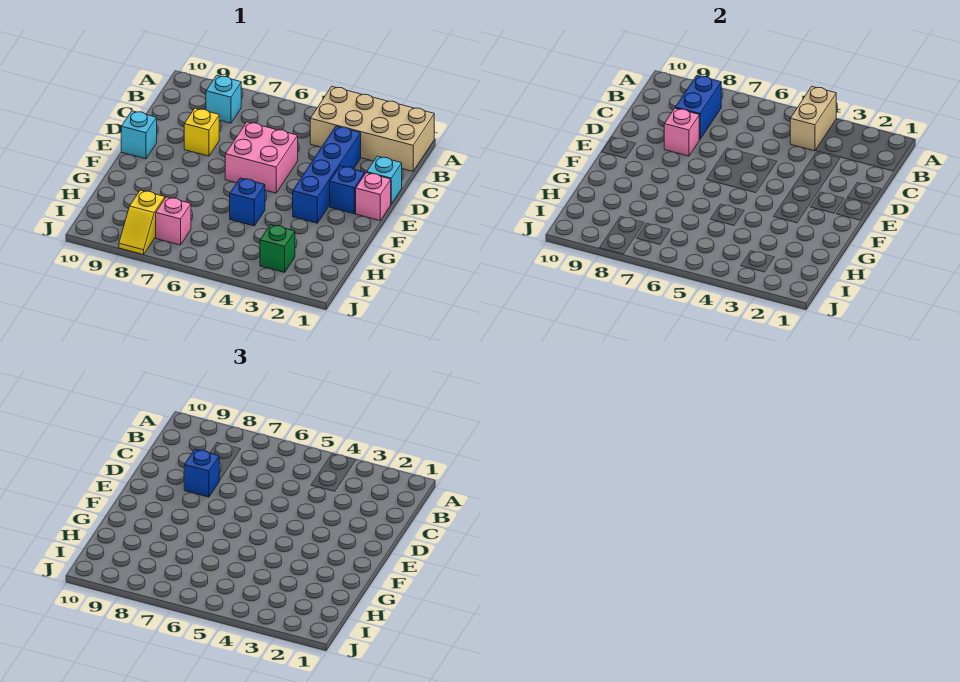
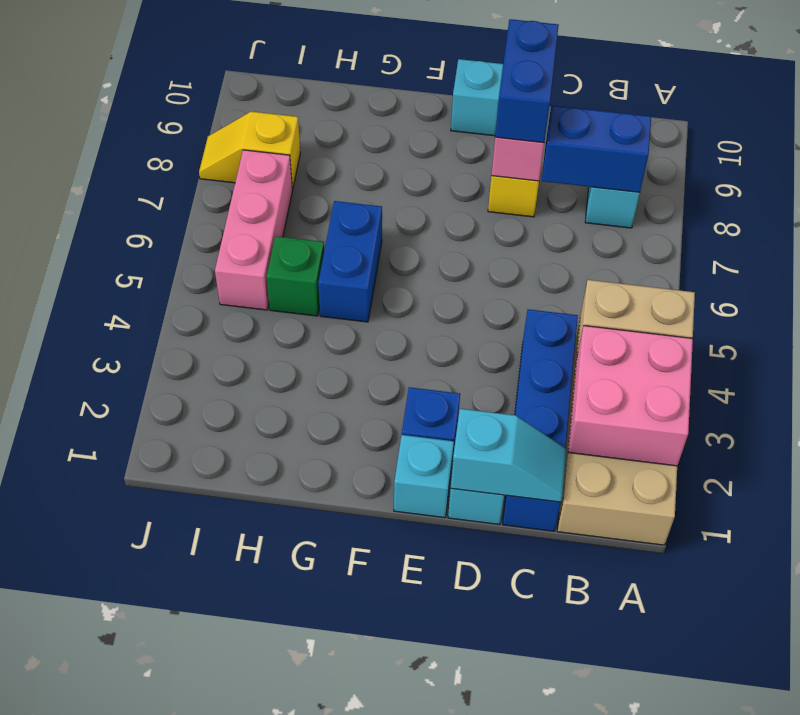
none -> cyan slope C1:D1 level 2 top D
blue brick C3:F3 level 1 -> blue brick C1:C4 level 1
pink brick D5:E6 level 1 -> pink brick A2:B3 level 2
blue brick D8 level 3 -> blue brick D8:D9 level 3
pink brick E1 level 1 -> cyan brick E1 level 1
blue brick G5 level 1 -> blue brick G5:G6 level 1
green brick I3 level 1 -> green brick H5 level 1
pink brick I7 level 1 -> pink brick I5:I7 level 1

